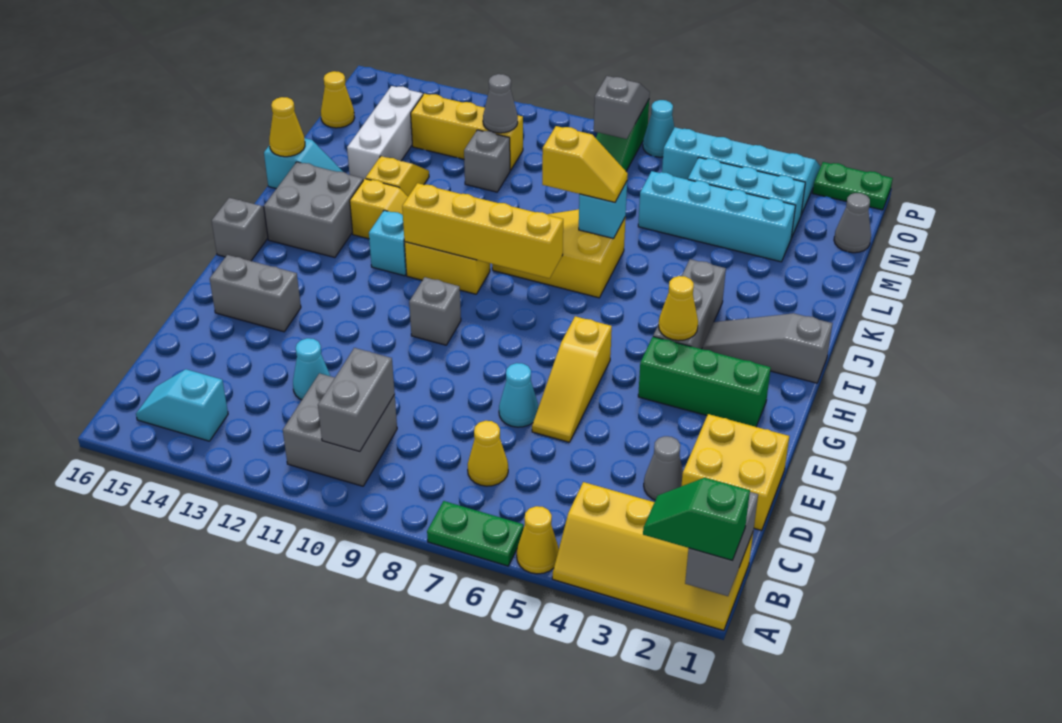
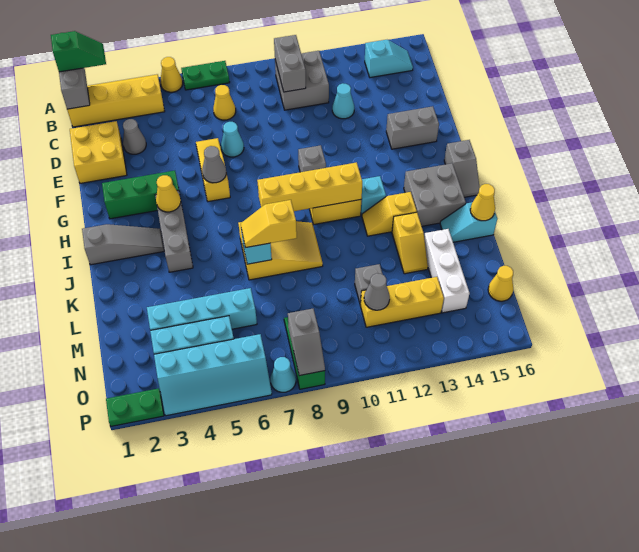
grey cone N1 level 1 -> grey cone G6 level 2

